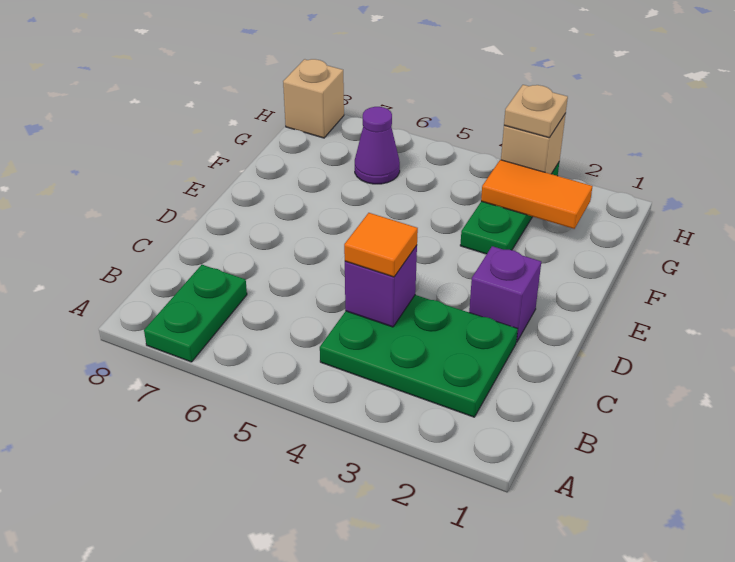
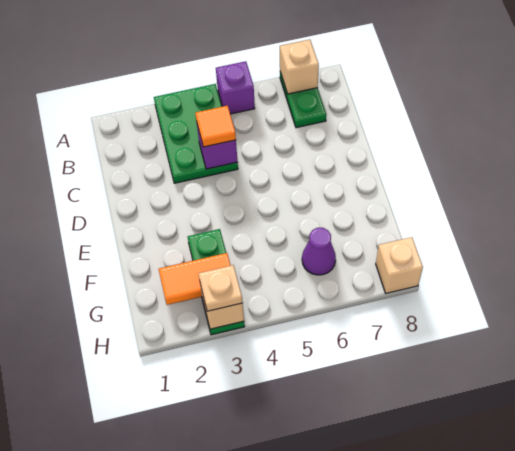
none -> tan brick A7 level 2
green plate B2:C4 level 1 -> green plate A3:C4 level 1
purple brick D2 level 1 -> purple brick A5 level 1

